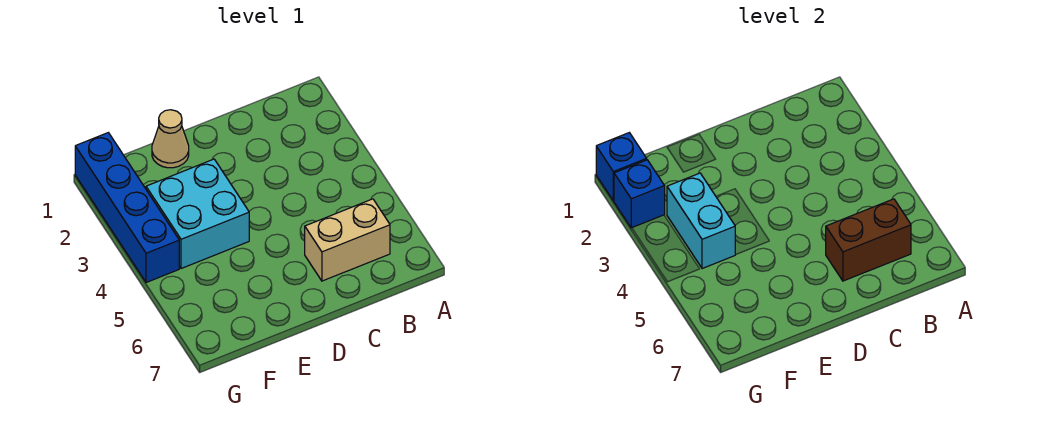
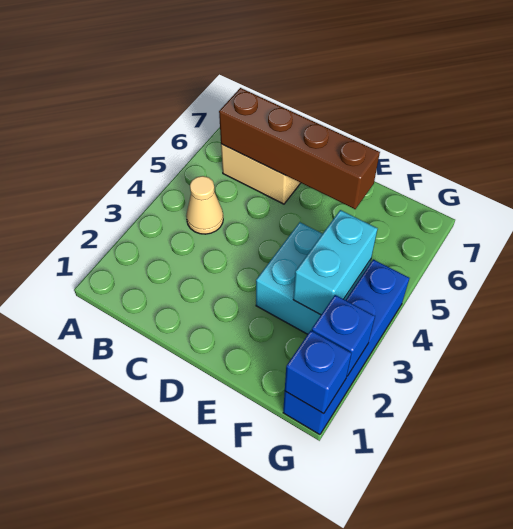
brown brick B6:C6 level 2 -> brown brick B6:E6 level 2
tan cone E1 level 1 -> tan cone B4 level 1

